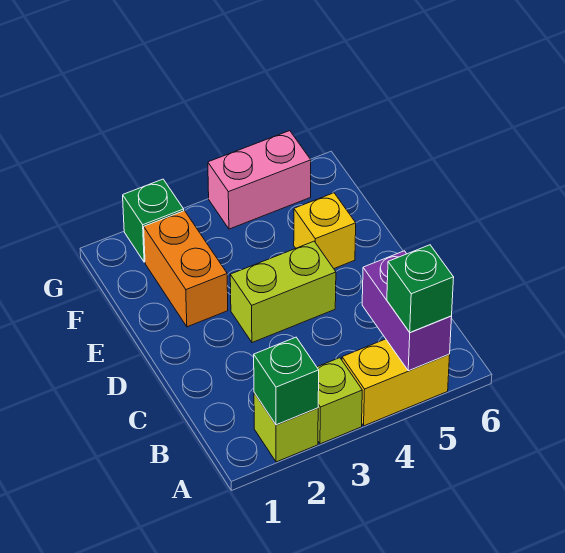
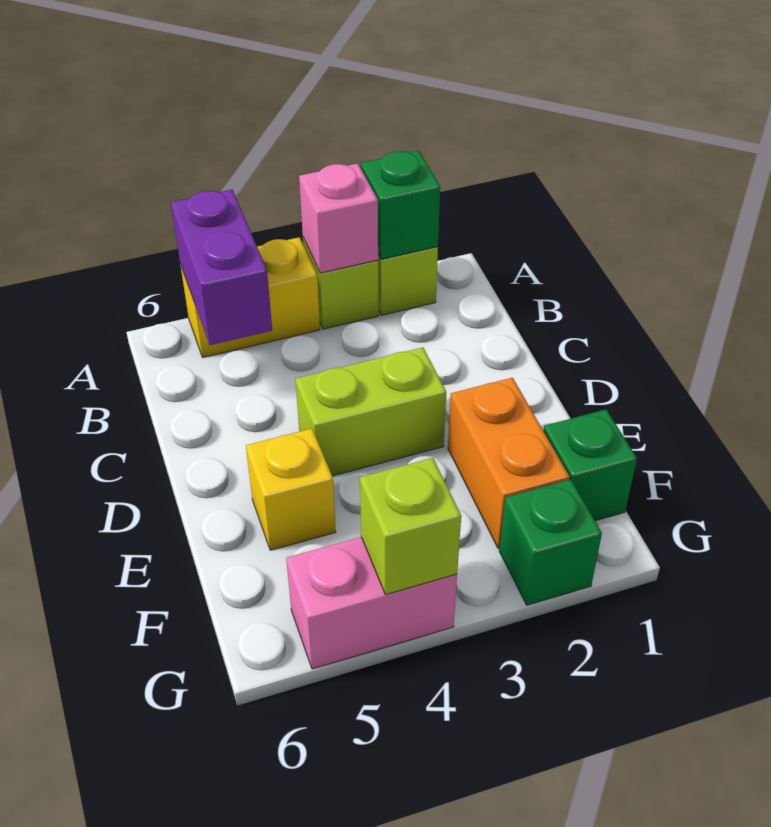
none -> pink brick A3 level 2
green brick A5 level 3 -> green brick F1 level 1
none -> lime brick G4 level 2

